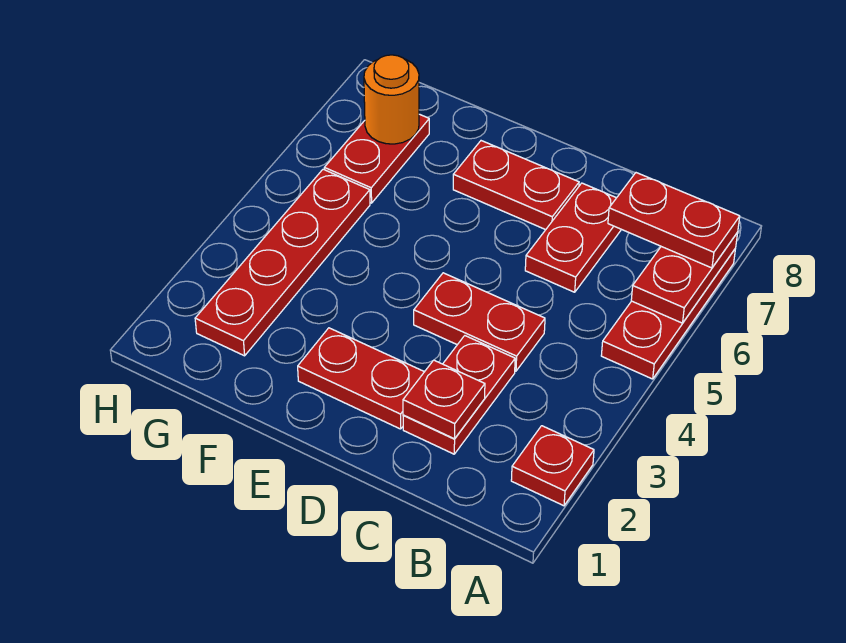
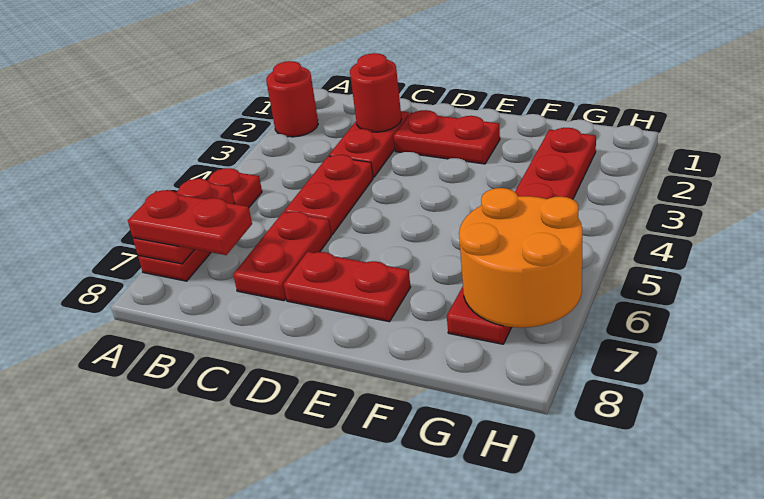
red plate A2 level 1 -> red round brick A2 level 1
red plate C2 level 2 -> red round brick C2 level 2
red plate C4:D4 level 1 -> red plate C4:C5 level 1
orange round brick G7 level 2 -> orange round brick G6:H7 level 2

